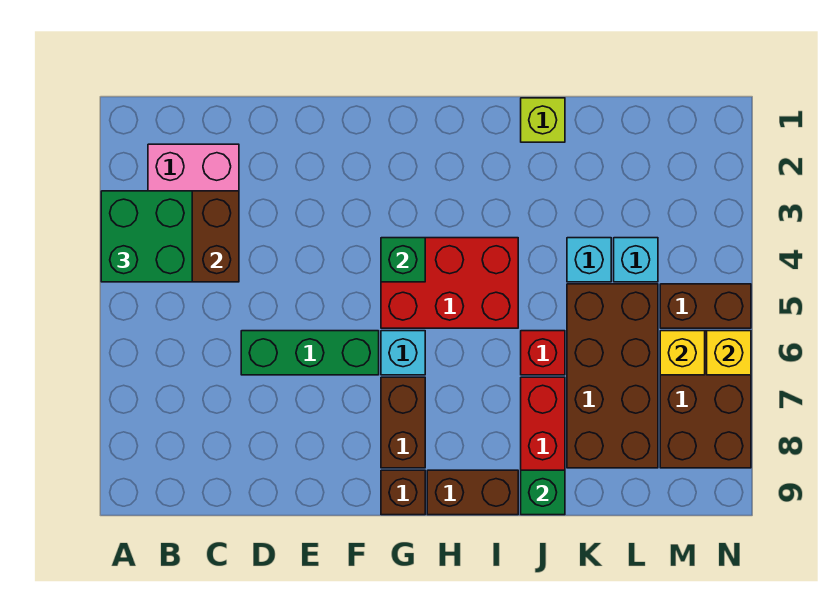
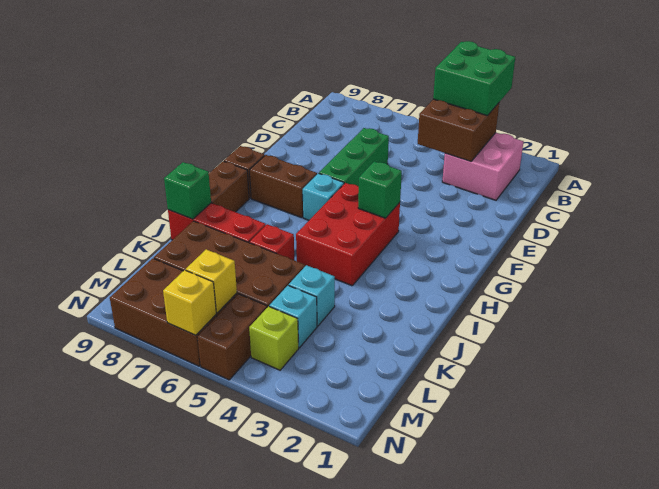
lime brick J1 level 1 -> lime brick M4 level 1

